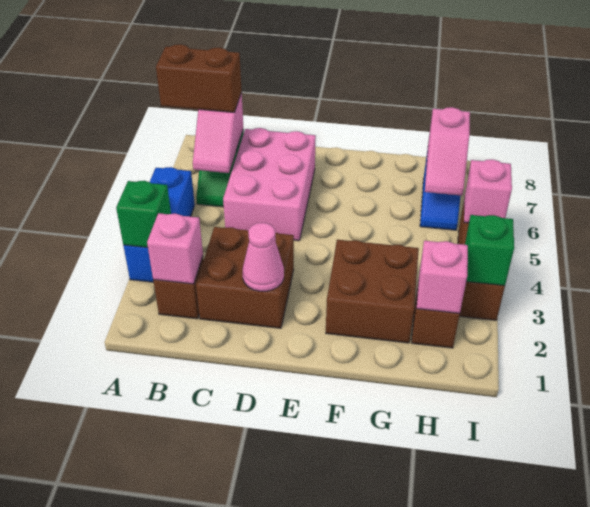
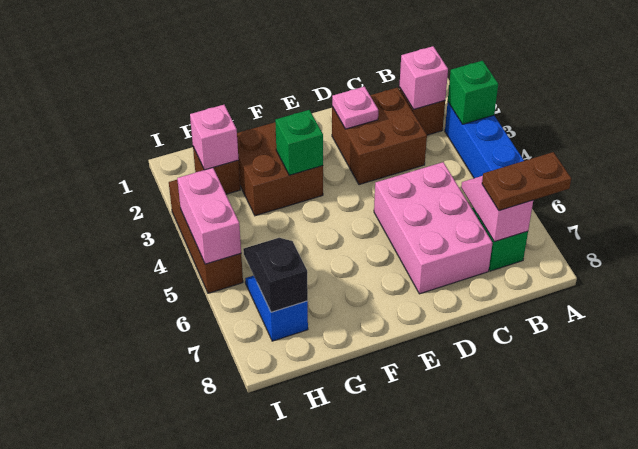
brown brick A7:B7 level 3 -> brown plate A7:B7 level 3
pink cone D2 level 2 -> pink plate D2 level 2
pink slope H6:H7 level 2 top 7 -> black slope H6:H7 level 2 top 7
green brick I3 level 2 -> green brick F3 level 2
pink brick I5 level 2 -> pink brick I4:I5 level 2

